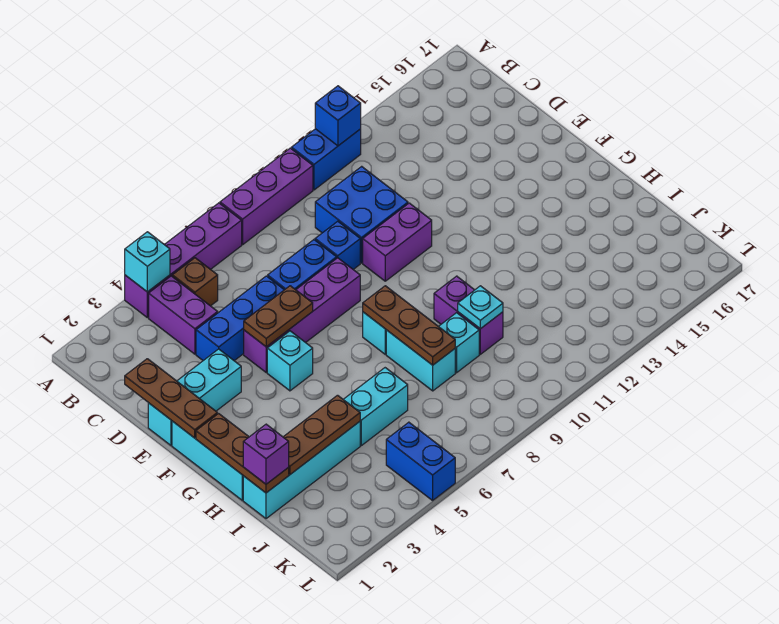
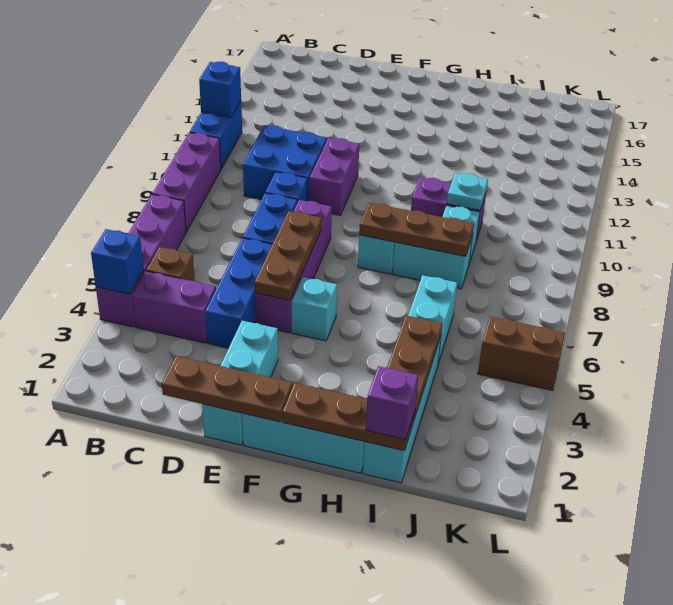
cyan brick A4 level 2 -> blue brick A4 level 2
brown plate E5:E6 level 2 -> brown plate E5:E7 level 2
blue brick K5:L5 level 1 -> brown brick K5:L5 level 1

